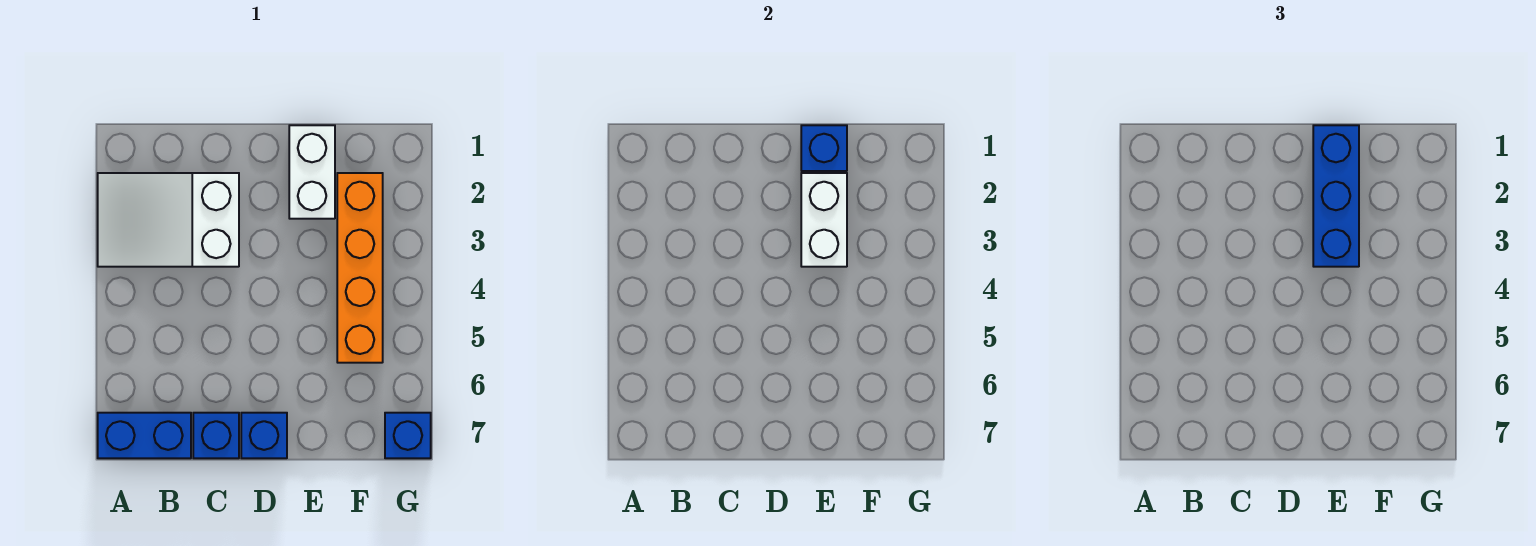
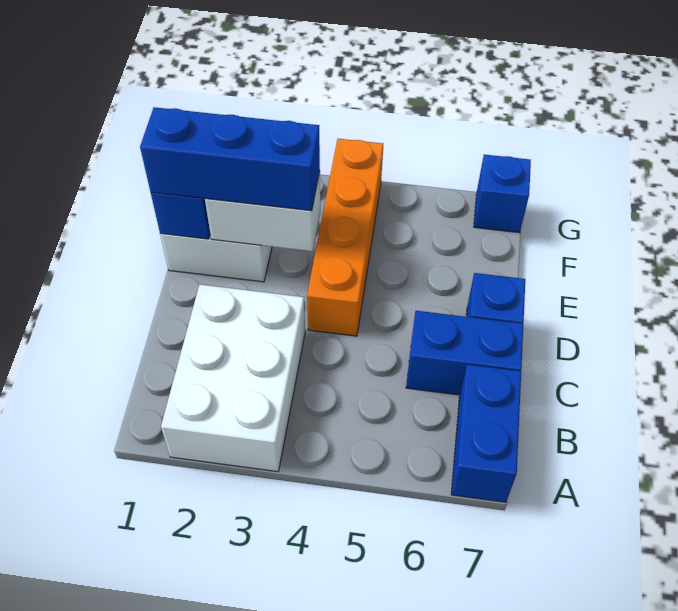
white slope A2:C3 level 1 top C -> white brick A2:C3 level 1
blue brick C7 level 1 -> blue brick C6:C7 level 1
orange brick F2:F5 level 1 -> orange brick D4:G4 level 1

